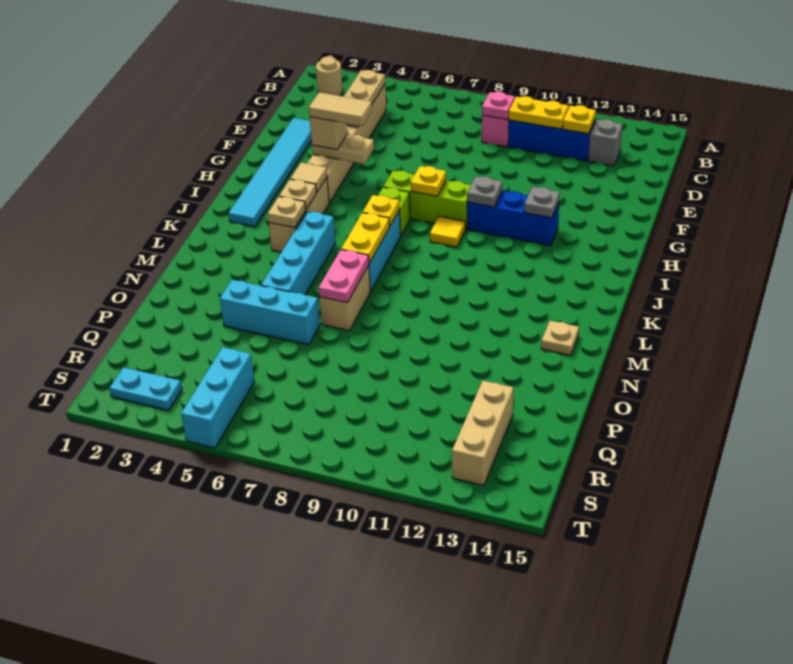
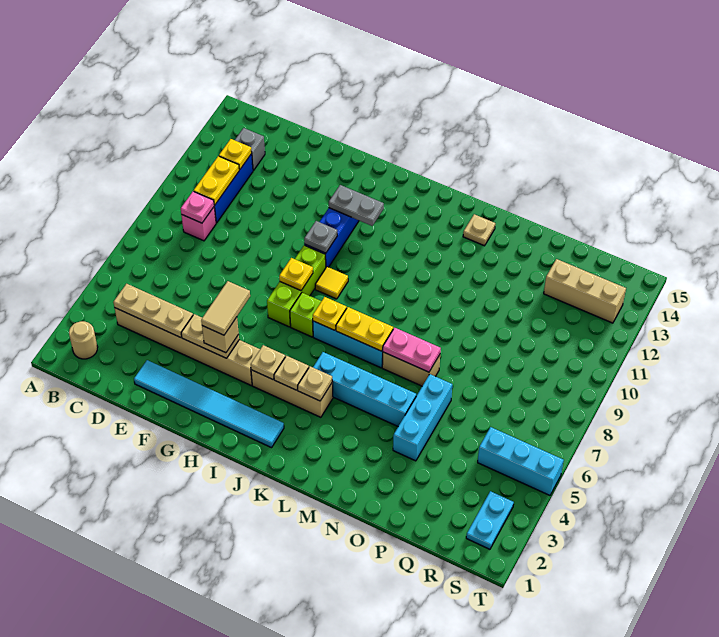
tan plate G4:G5 level 2 -> tan plate F4:G4 level 2
grey plate H12 level 2 -> grey plate H12:I12 level 2
tan tile I4 level 2 -> tan plate I4 level 2

